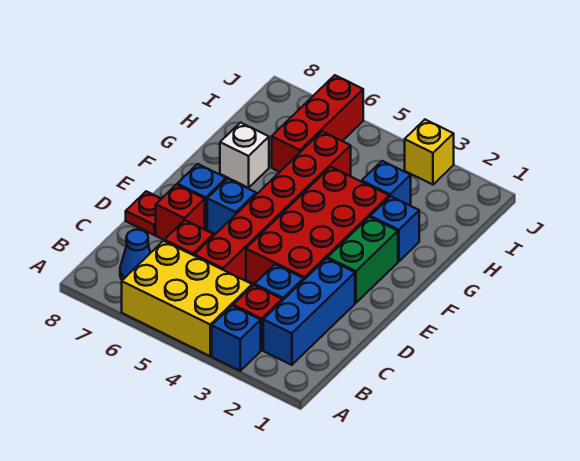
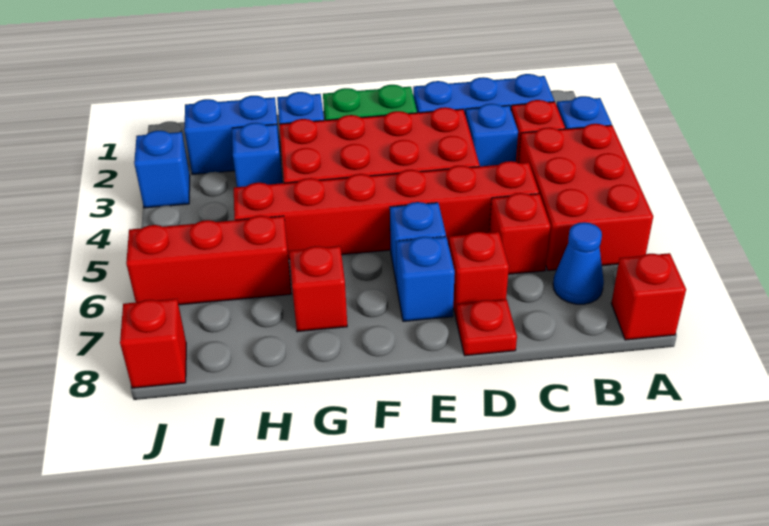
yellow brick A4:B6 level 1 -> red brick A4:B6 level 1
none -> red brick A8 level 1
white brick G7 level 1 -> red brick G7 level 1
none -> blue brick H2:I2 level 1
yellow brick J3 level 1 -> blue brick J3 level 1
none -> red brick J8 level 1

